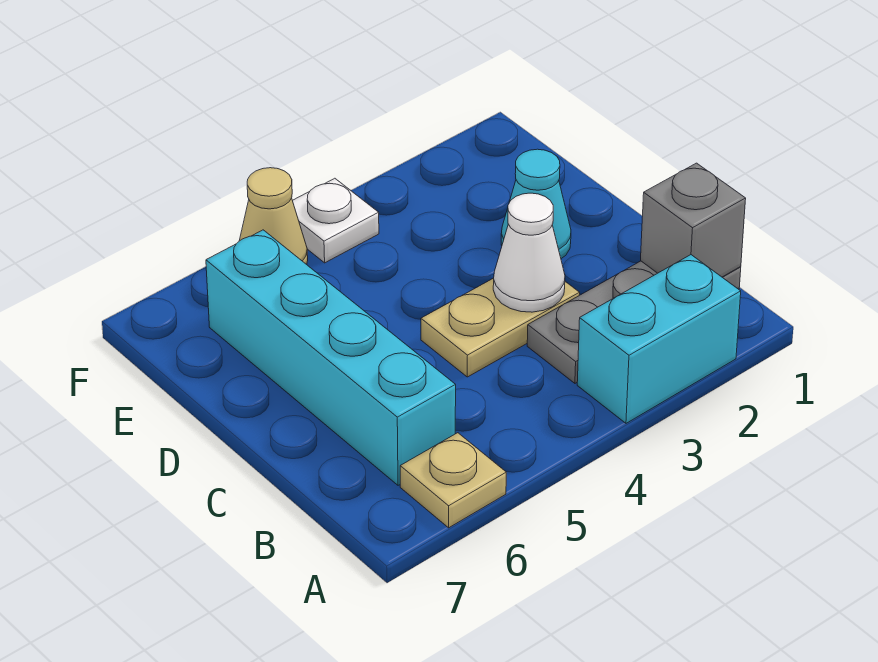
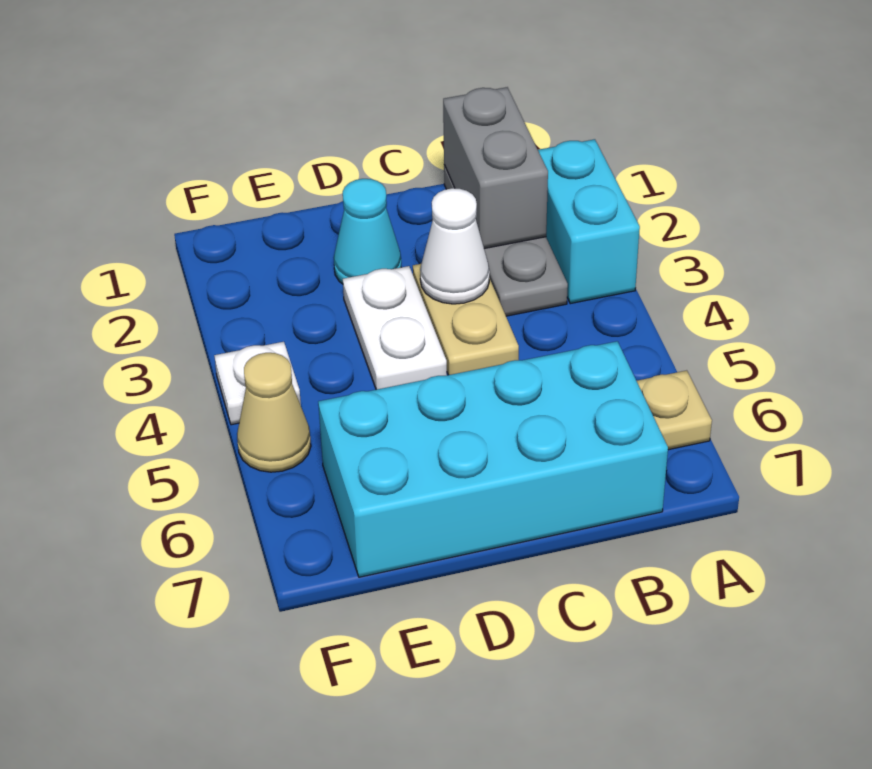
grey brick B1 level 2 -> grey brick B1:B2 level 2
cyan brick B6:E6 level 1 -> cyan brick B6:E7 level 1
none -> white plate D3:D4 level 1

